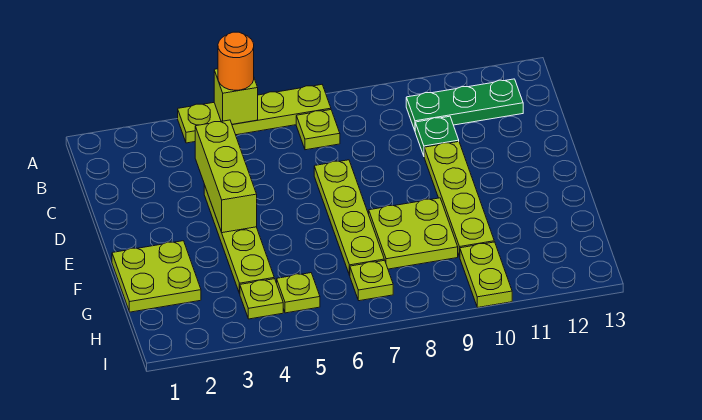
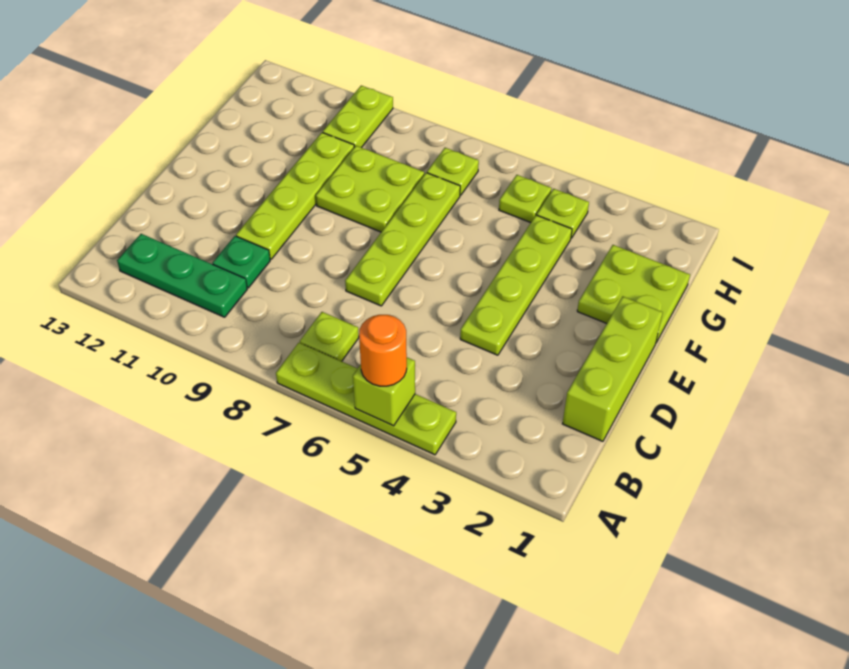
lime brick C4:E4 level 2 -> lime brick C1:E1 level 1

